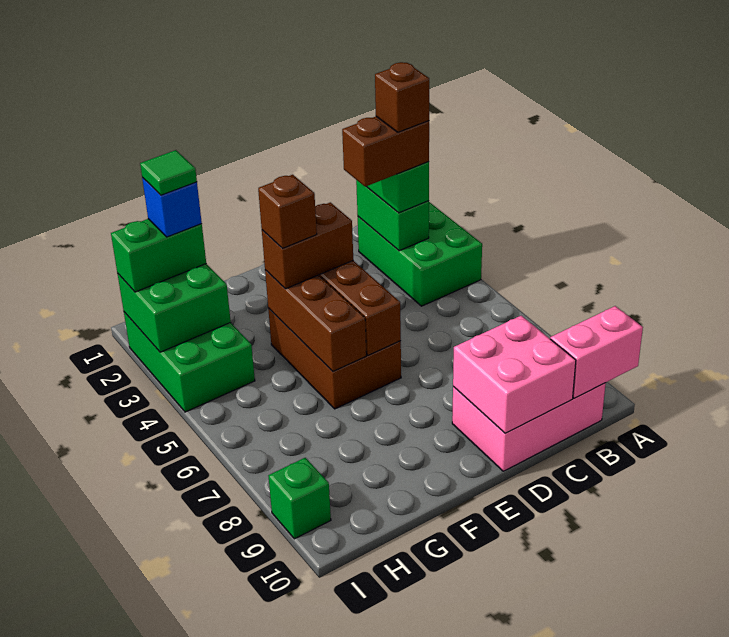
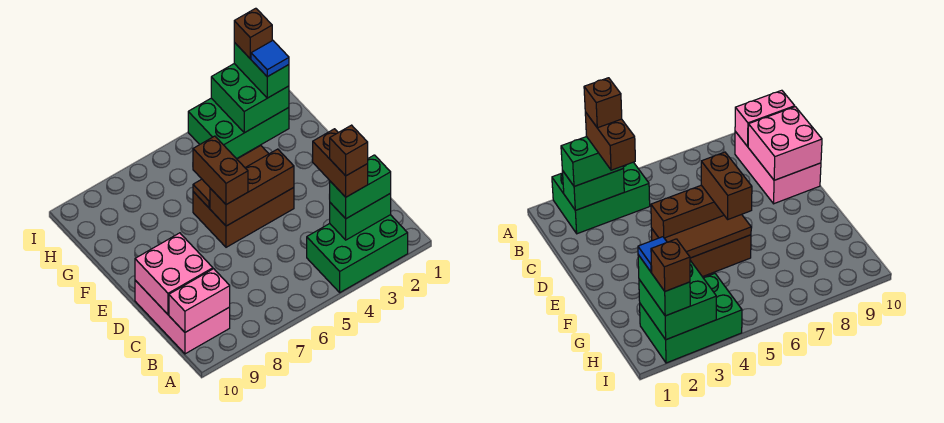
pink brick A10:B10 level 2 -> pink brick B9:B10 level 2
brown brick E4:F4 level 3 -> brown brick E6:F6 level 3
brown brick F4:F6 level 2 -> brown tile F4:F6 level 2
brown brick F4 level 4 -> brown brick I2 level 4
blue brick H2 level 4 -> blue tile H2 level 4
green tile H2 level 5 -> none
green brick I9 level 1 -> none

